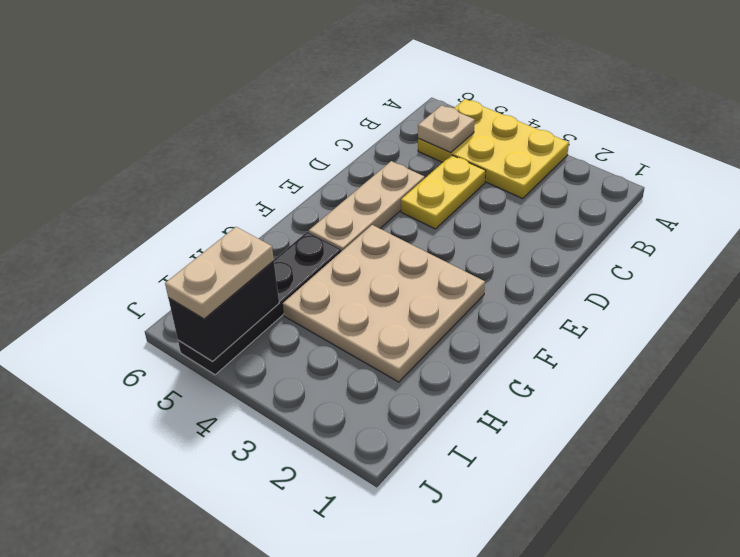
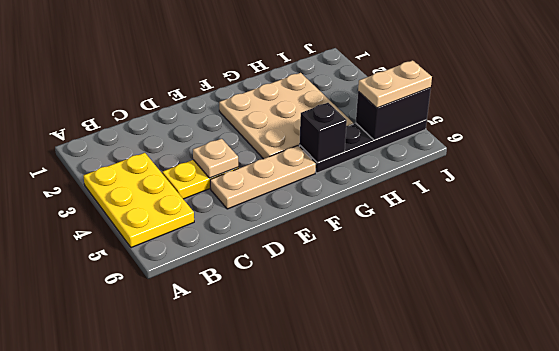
tan plate B5 level 2 -> tan plate D4 level 2
none -> black brick G5 level 2

